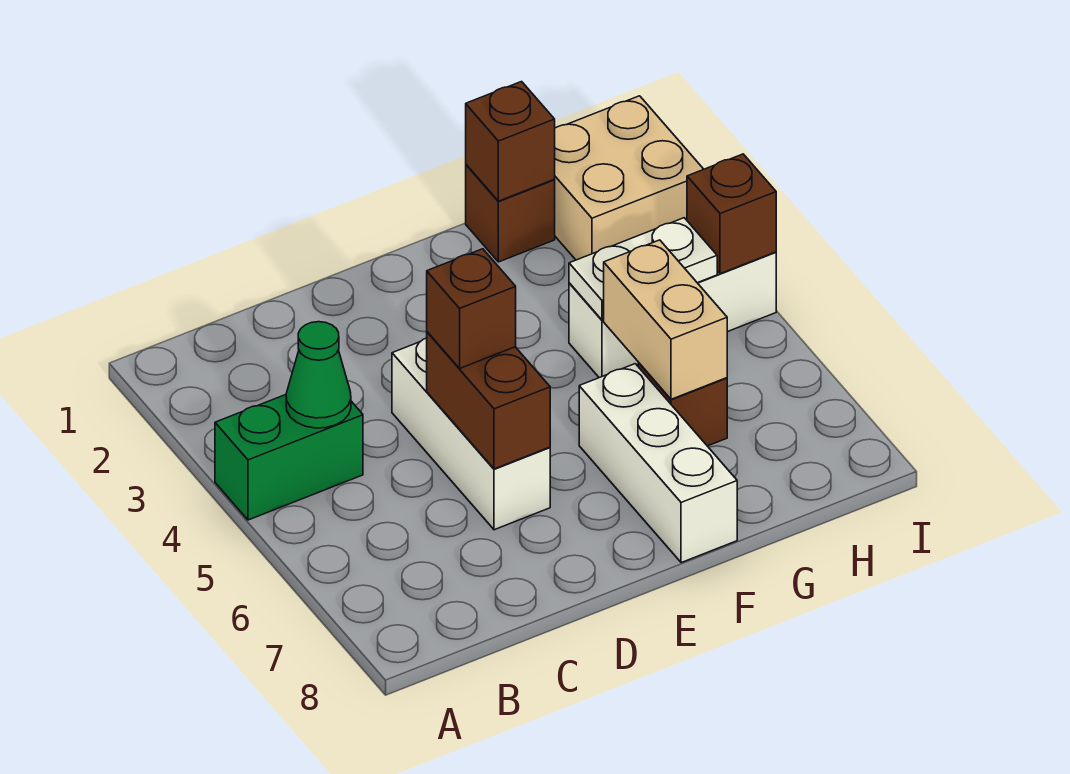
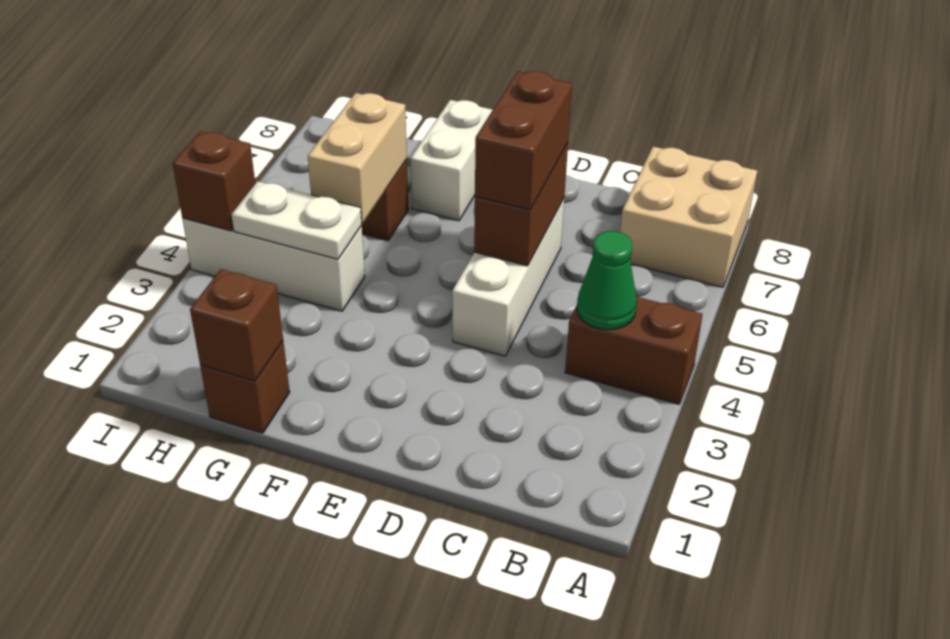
green brick A4:B4 level 1 -> brown brick A4:B4 level 1
brown brick D5 level 3 -> brown brick D5:D6 level 3
white brick F6:F8 level 1 -> white brick F7:F8 level 1
tan brick H1:I2 level 1 -> tan brick A7:B8 level 1

